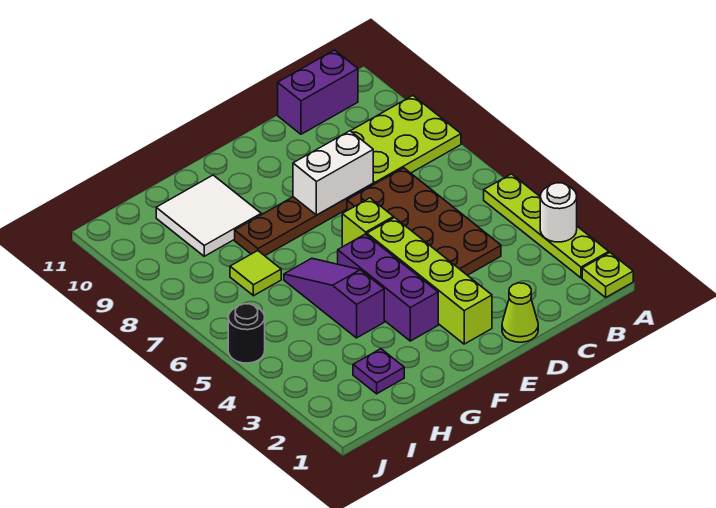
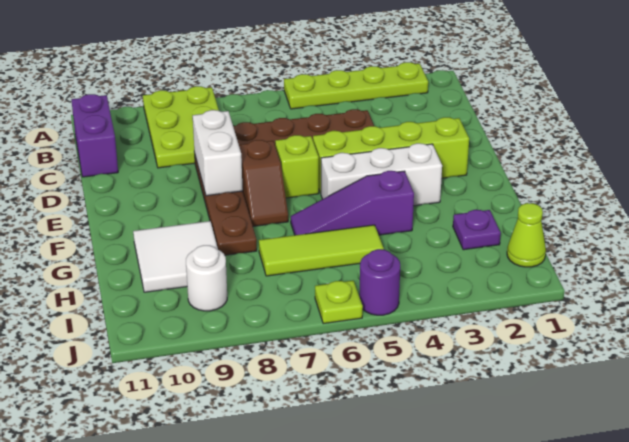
lime plate A1 level 1 -> lime plate J6 level 1
white round brick A3 level 2 -> white round brick I9 level 1
lime cone D1 level 1 -> lime cone I1 level 1
none -> brown slope E7:F7 level 1 top E
purple brick F3:F5 level 1 -> white brick F3:F5 level 1
lime tile H7 level 1 -> lime tile H5:H7 level 1
black round brick J5 level 1 -> purple round brick J5 level 1

